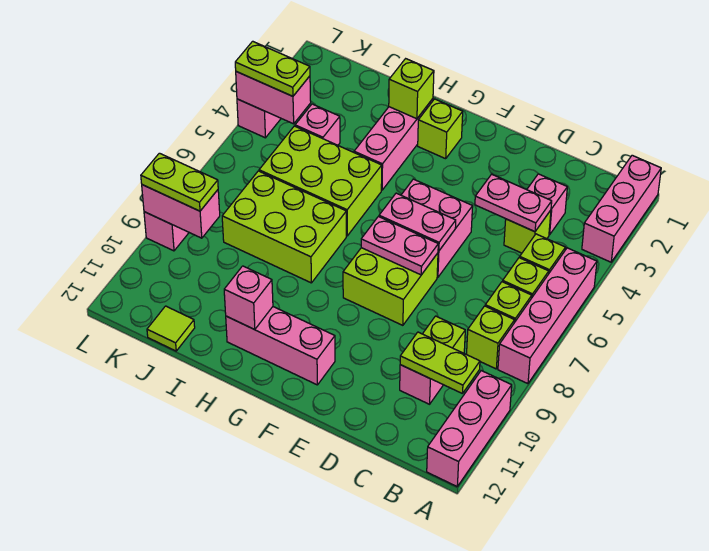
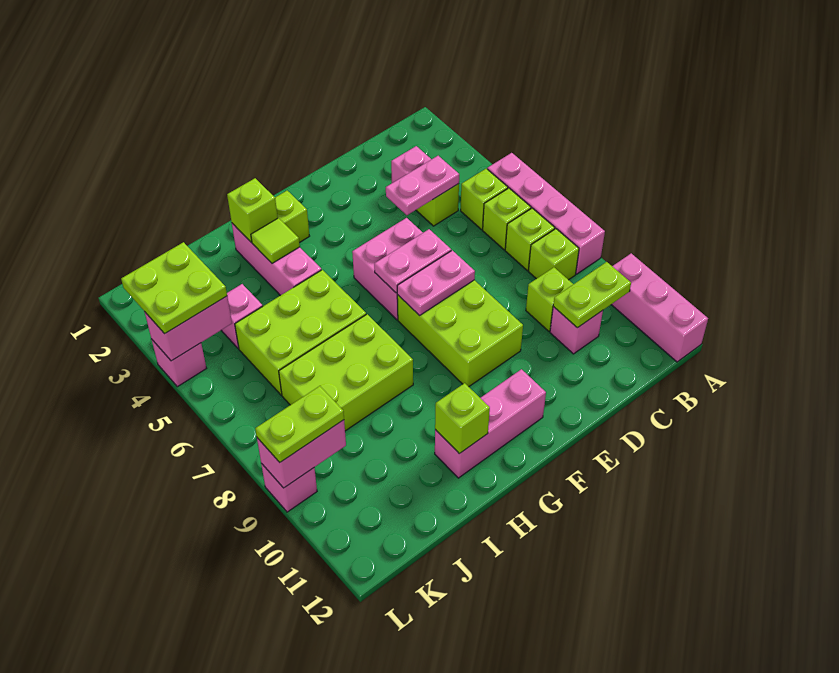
pink brick A1:A3 level 1 -> none
lime brick E7:F8 level 1 -> lime brick E7:F9 level 1
pink brick H11 level 2 -> lime brick H11 level 2
lime tile J12 level 1 -> lime tile H3 level 2
lime plate K4:L4 level 3 -> lime plate K3:L4 level 3

